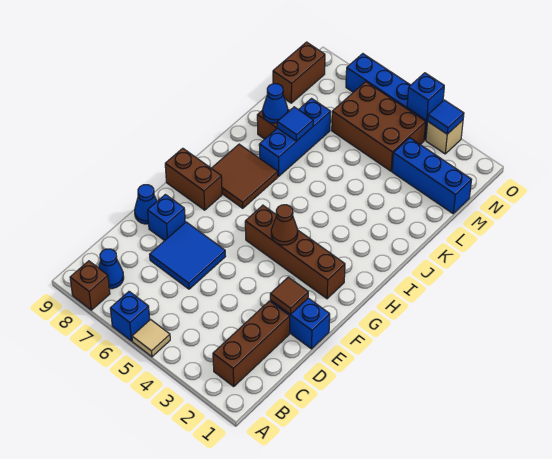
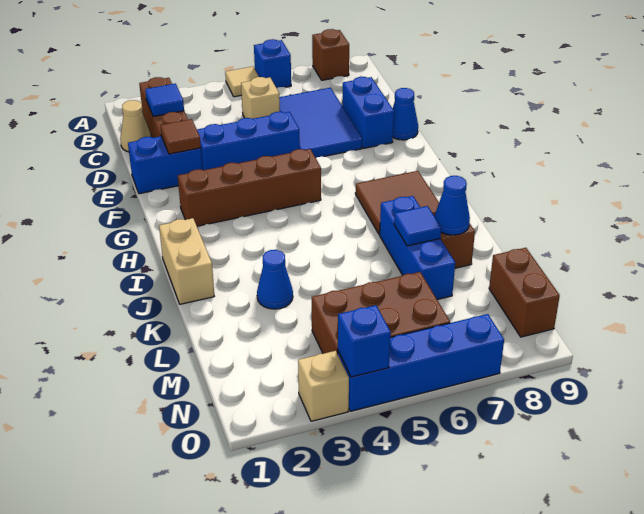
blue cone B8 level 1 -> blue cone K3 level 1
none -> tan cone C1 level 1
none -> tan brick C5 level 1
blue tile D6:E7 level 1 -> blue tile C6:E7 level 1
blue brick E8 level 1 -> blue brick D8:E8 level 1
brown cone G4 level 2 -> none
brown brick G8:G9 level 1 -> none
none -> tan brick I1:J1 level 1
blue brick M1:M3 level 1 -> blue brick E3:E5 level 1
blue tile O3 level 2 -> blue tile C2 level 2

